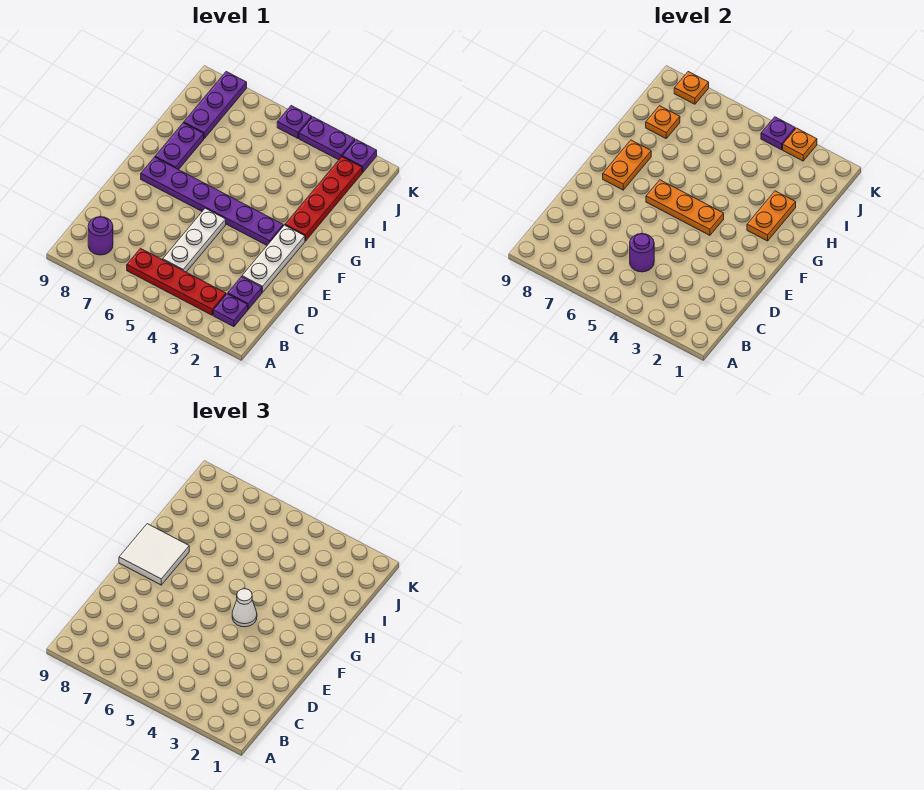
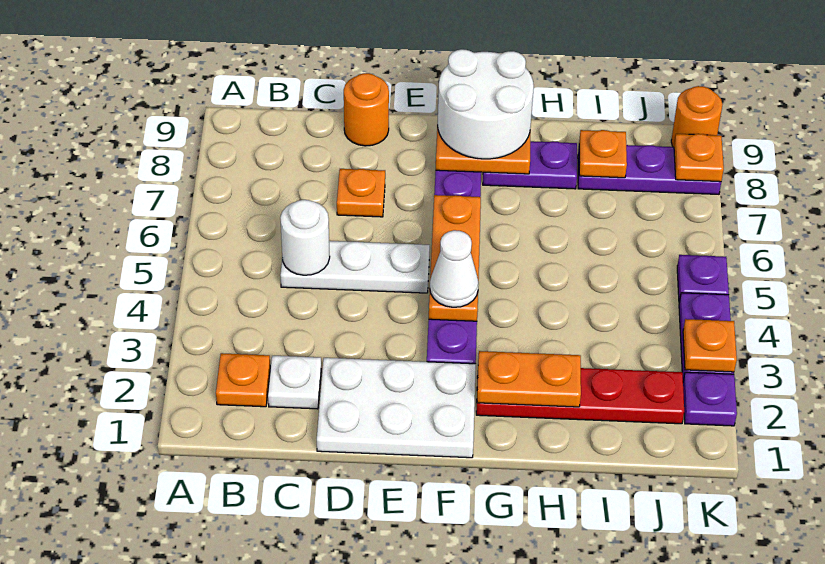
purple plate B2 level 1 -> orange plate B2 level 1
red plate B3:B6 level 1 -> none
purple round brick B8 level 1 -> none
purple plate C2 level 1 -> white plate C2 level 1
purple round brick C5 level 2 -> white round brick C5 level 2
white plate D2:F2 level 1 -> white plate D1:F2 level 1
none -> orange plate D7 level 1
none -> orange round brick D9 level 1
white tile F8:G9 level 3 -> white round brick F8:G9 level 3
purple plate K4 level 2 -> none
none -> orange round brick K9 level 1

